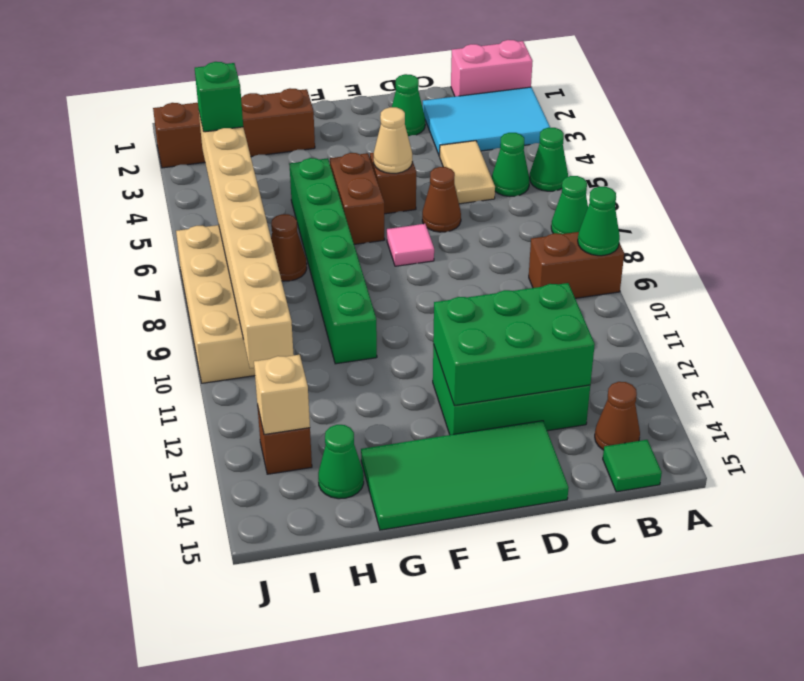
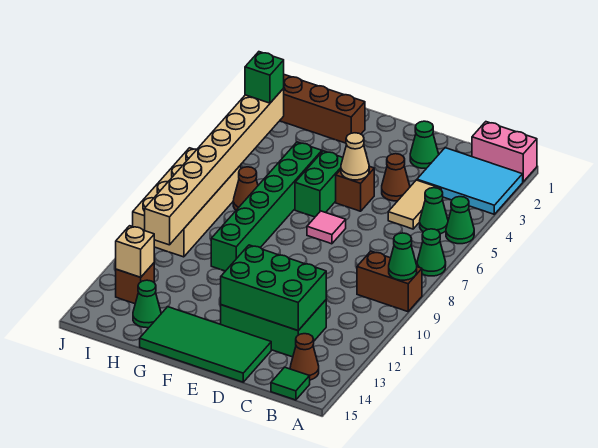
brown cone D6 level 1 -> brown cone D4 level 1
brown brick F5:F6 level 1 -> green brick F5:F6 level 1

